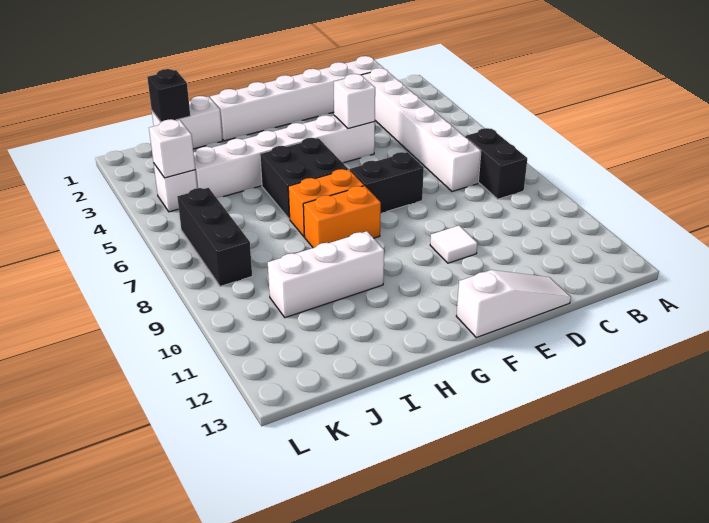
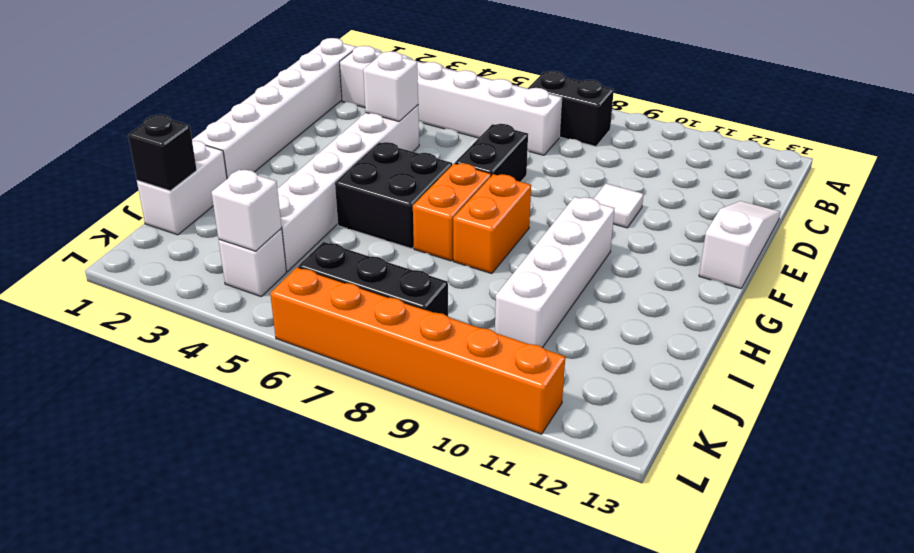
white brick H10:J10 level 1 -> white brick G10:J10 level 1
none -> orange brick L6:L11 level 1

